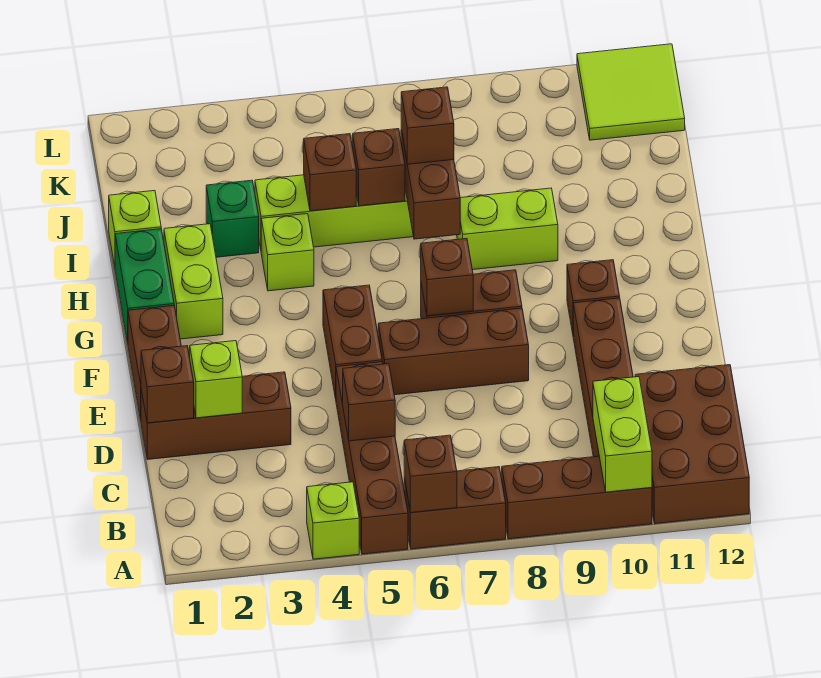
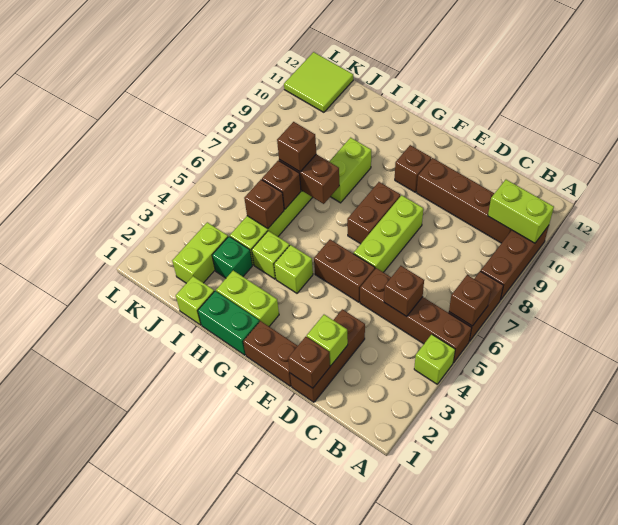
brown brick A11:C12 level 1 -> none
brown brick E6:E8 level 1 -> lime brick E6:E8 level 1
brown brick F7 level 2 -> none
none -> lime brick G4 level 1
none -> lime brick J2:J3 level 1

